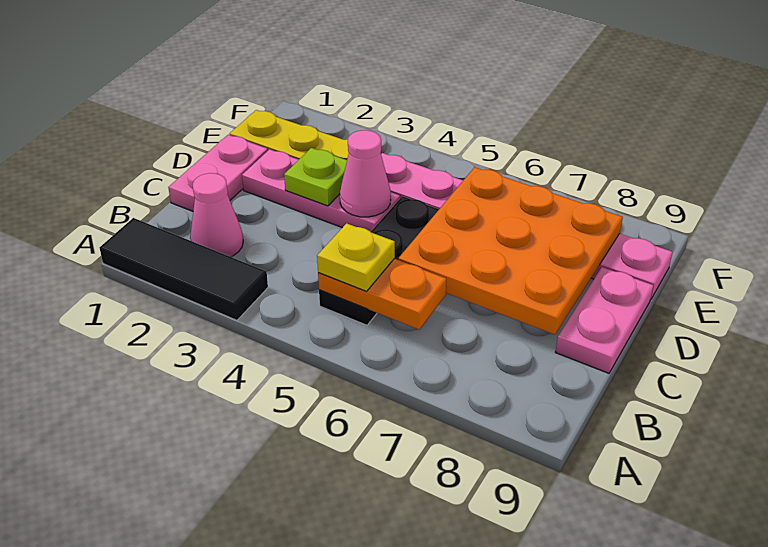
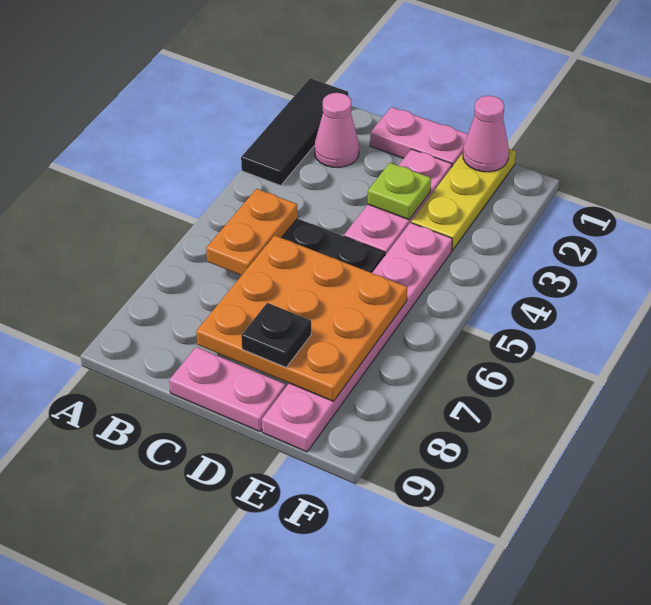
yellow plate B5 level 3 -> none
pink cone D4 level 2 -> pink cone E1 level 2
none -> black plate D8 level 3

